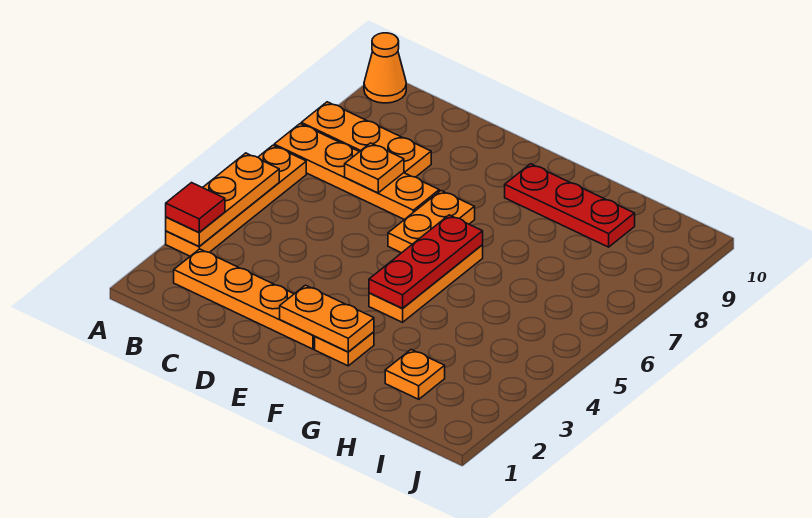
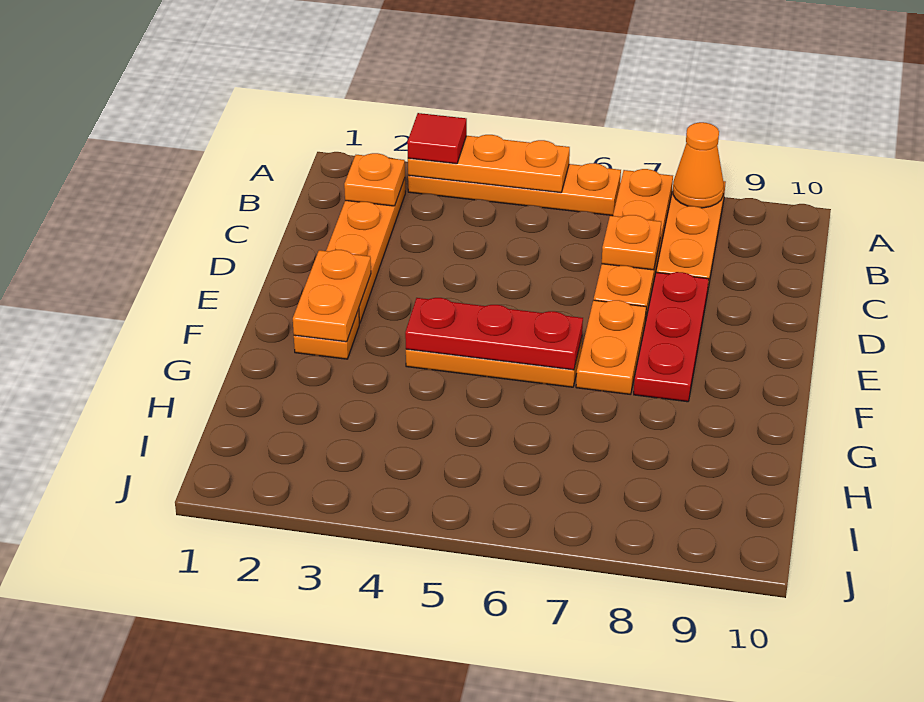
orange cone A10 level 1 -> orange cone A8 level 2
orange plate E6:E7 level 1 -> orange plate E7:F7 level 1
red plate F9:H9 level 1 -> red plate D8:F8 level 1
orange plate H2 level 1 -> orange plate B2 level 2

